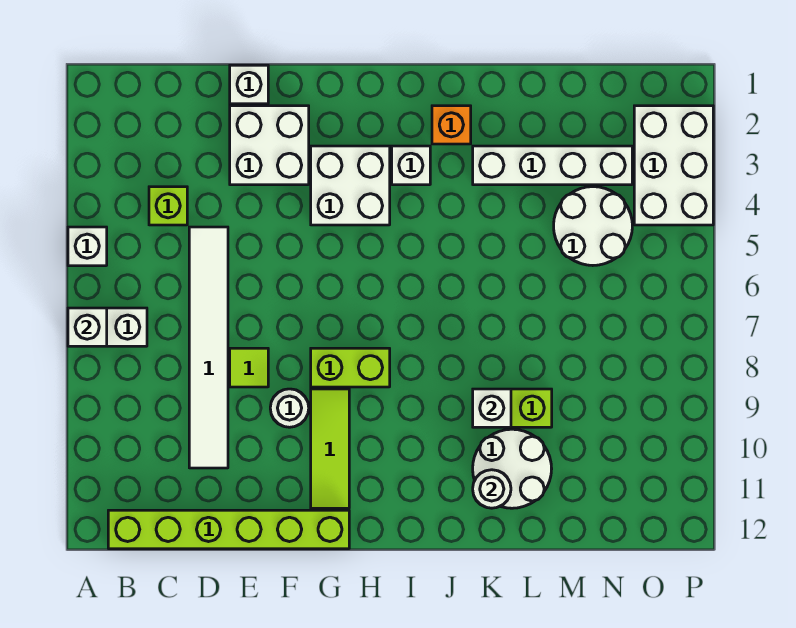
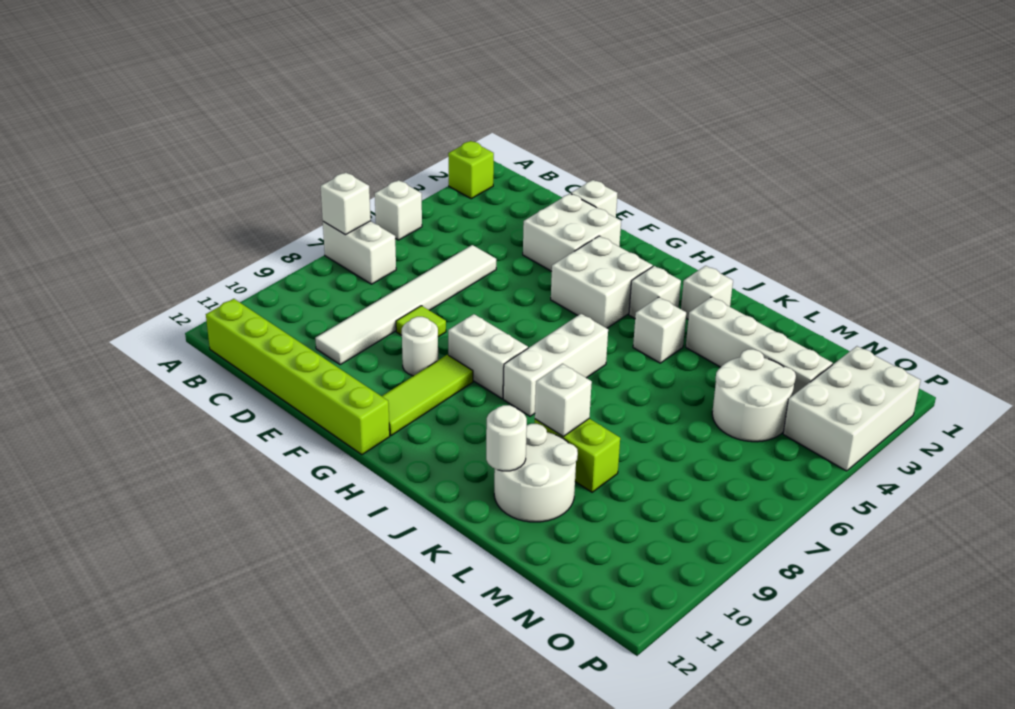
lime brick C4 level 1 -> lime brick A2 level 1
lime brick G8:H8 level 1 -> white brick G8:H8 level 1
none -> white brick I6:I8 level 1
orange brick J2 level 1 -> white brick J2 level 1
none -> white brick J4 level 1

